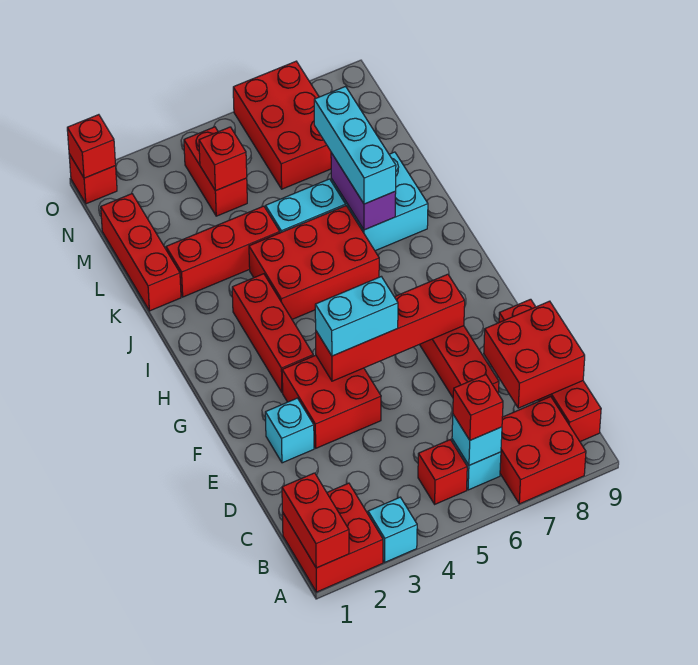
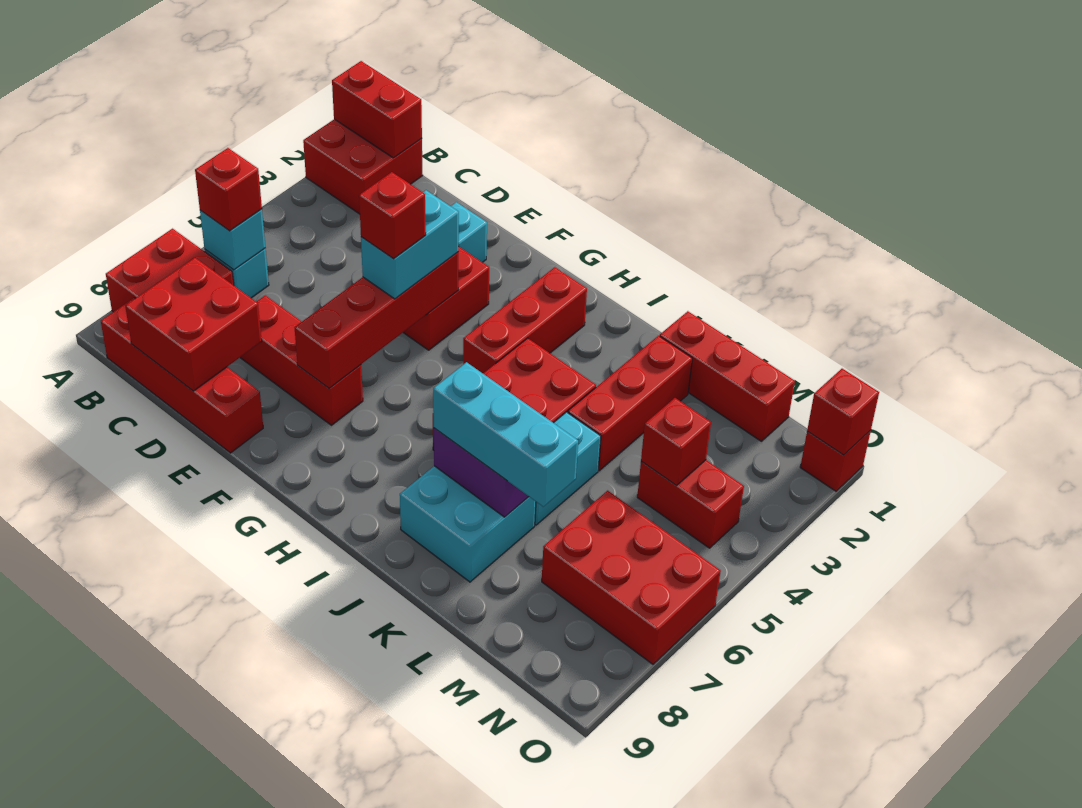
cyan brick A3 level 1 -> none
red brick B5 level 1 -> red brick F5 level 4
red brick G3:I3 level 1 -> red brick H2:H4 level 1

